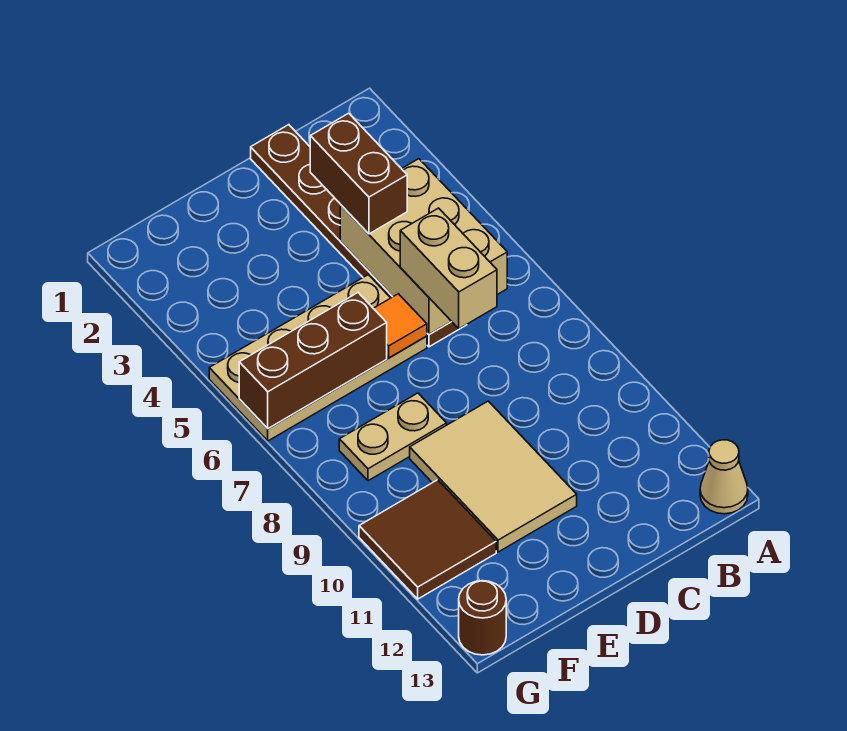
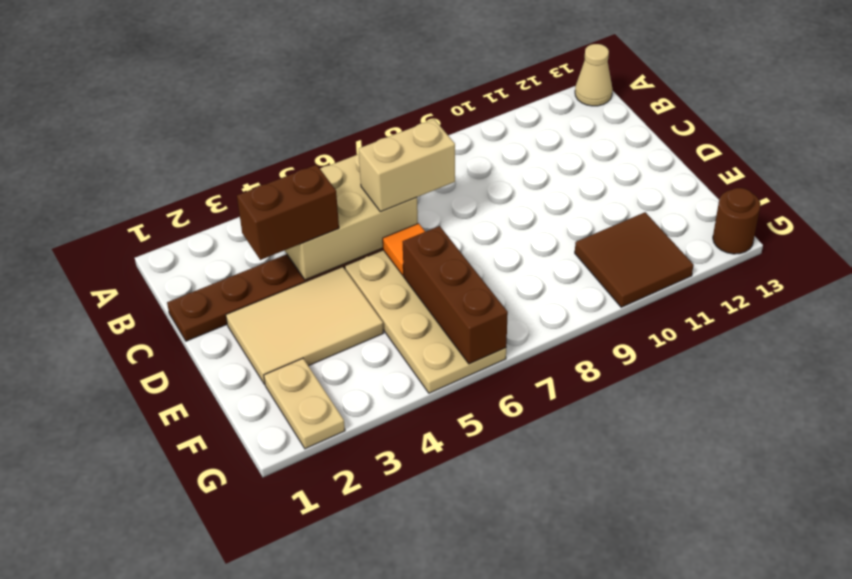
tan tile D9:E11 level 1 -> tan tile D2:E4 level 1
tan plate E8:F8 level 1 -> tan plate F2:G2 level 1

